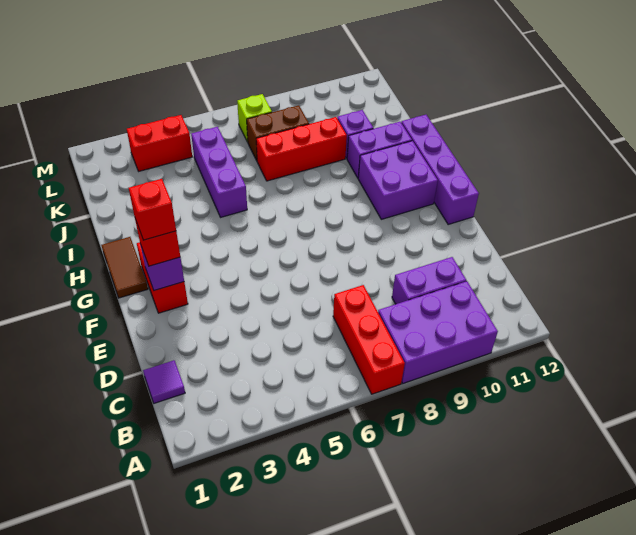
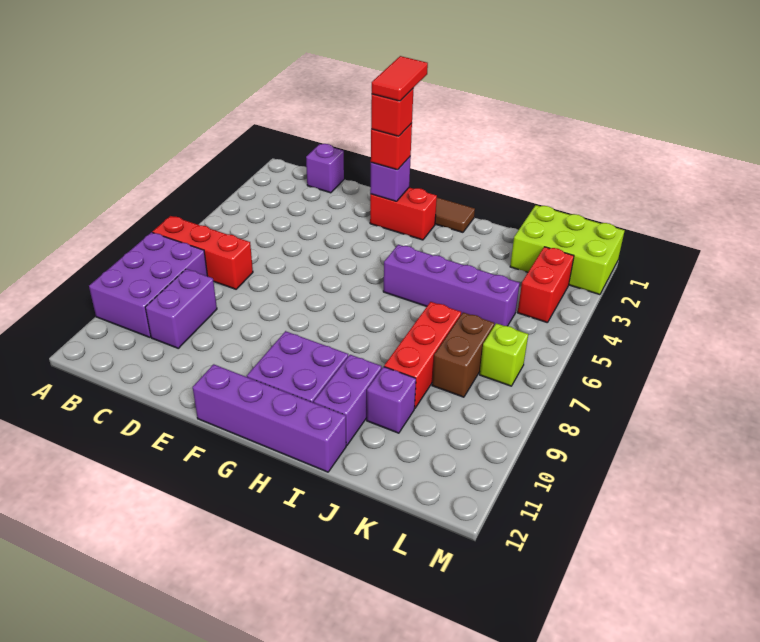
purple tile C1 level 1 -> purple brick C1 level 1
none -> red tile F1:F2 level 5
purple brick I5:K5 level 1 -> purple brick H5:K5 level 1
none -> lime brick K1:M2 level 1

